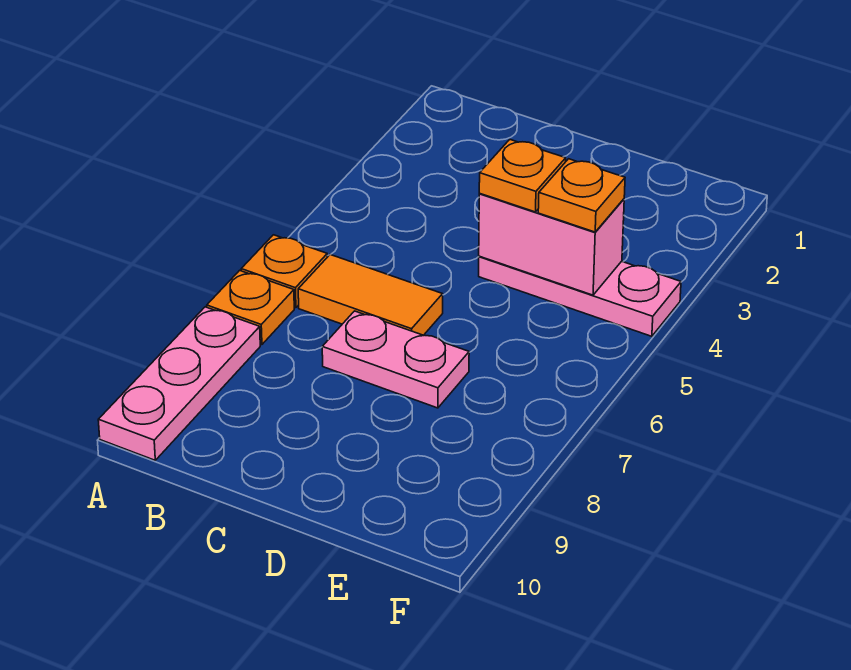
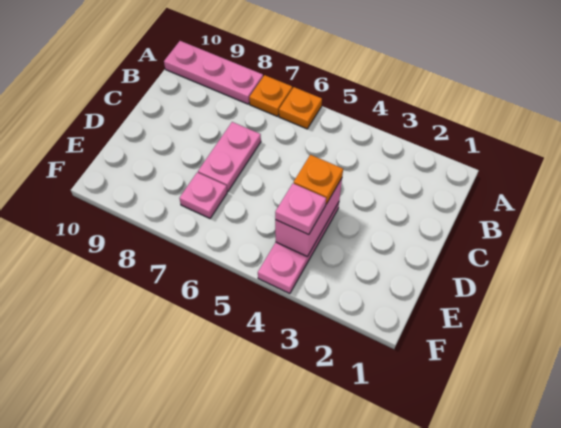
orange tile B6:C6 level 1 -> none
orange plate E4 level 3 -> pink plate E4 level 3
none -> pink plate E7 level 1

